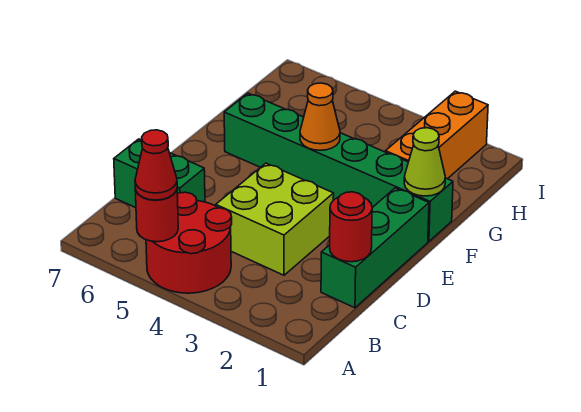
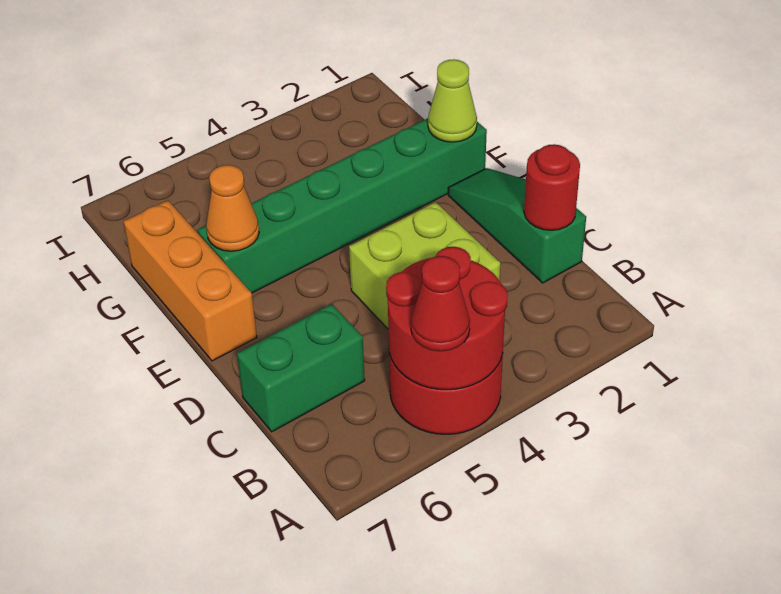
red round brick A5 level 2 -> red round brick A4:B5 level 2
green brick C1:E1 level 1 -> green slope C1:E1 level 1 top C
orange cone F4 level 2 -> orange cone F6 level 2
orange brick G2:I2 level 1 -> orange brick E7:G7 level 1

